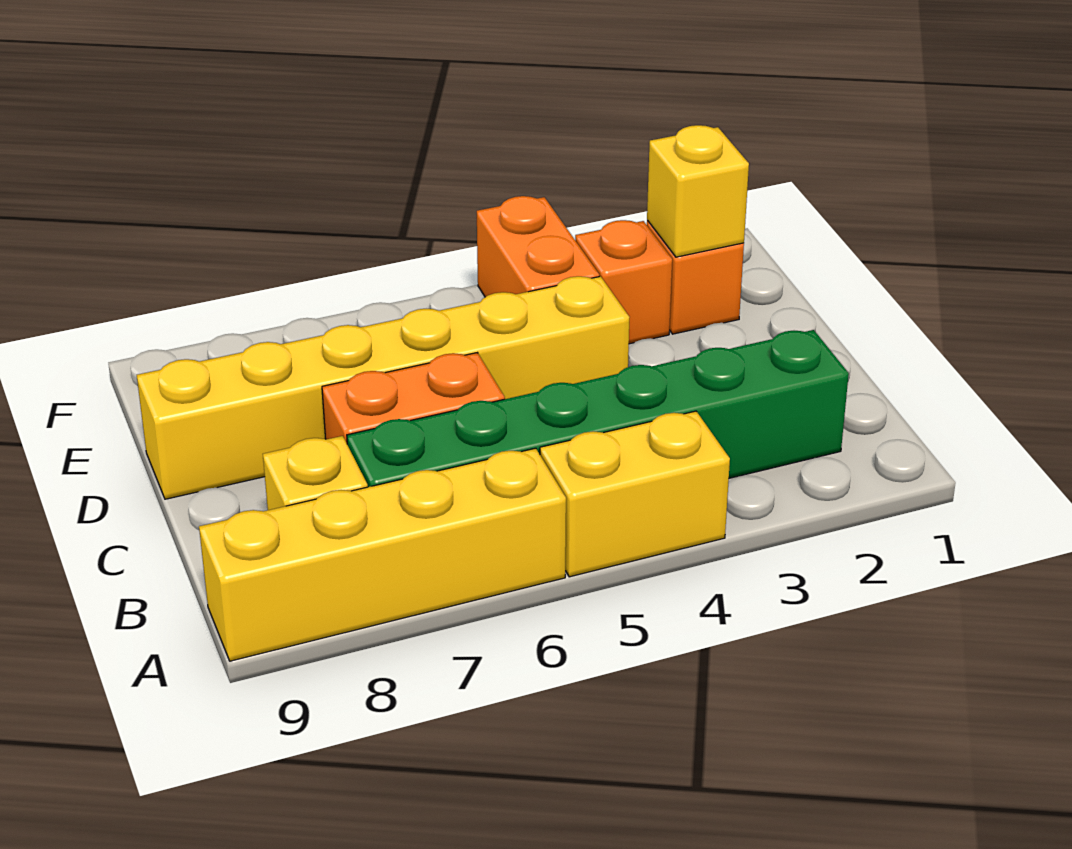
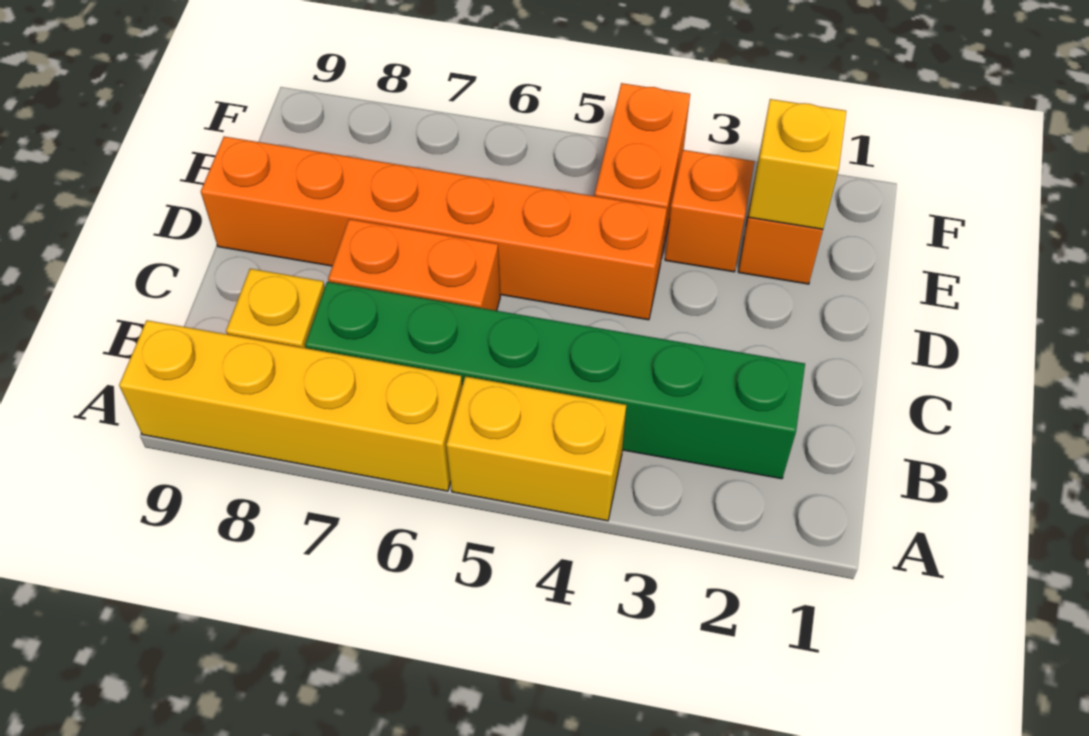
yellow brick D4:D9 level 1 -> orange brick D4:D9 level 1

